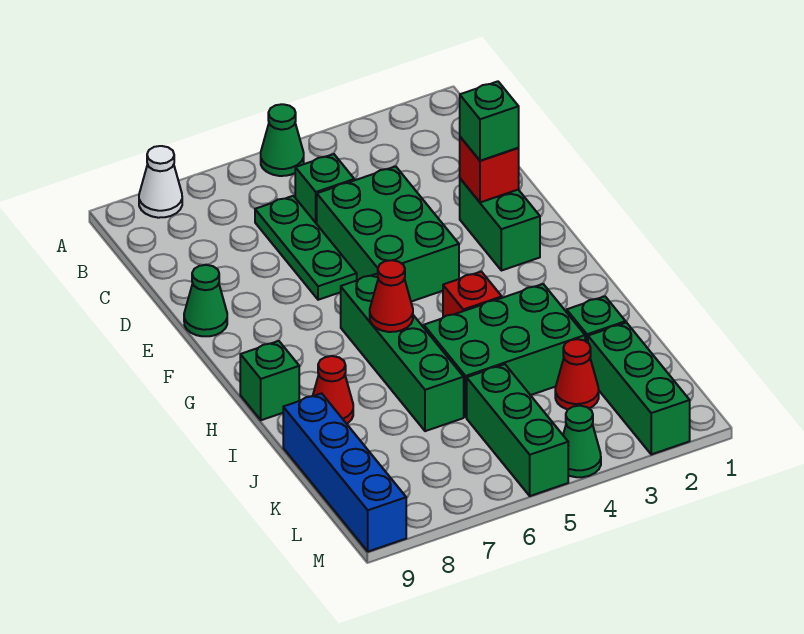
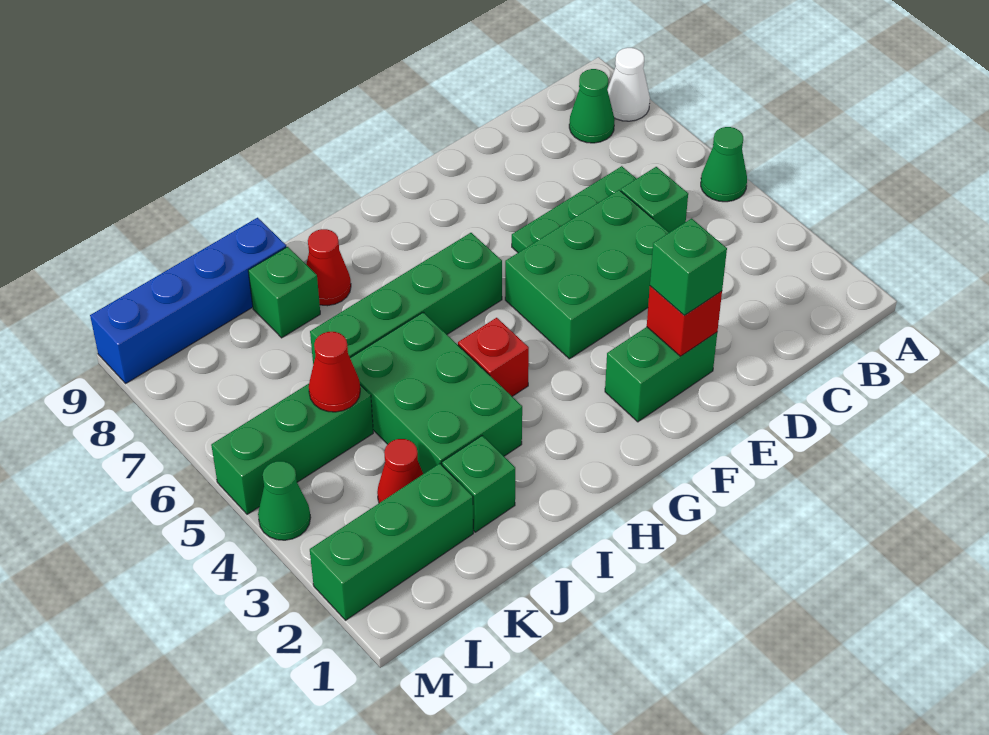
green cone E9 level 1 -> green cone B8 level 1
red cone H6 level 2 -> red cone K5 level 2
green brick H9 level 1 -> green brick J8 level 1

